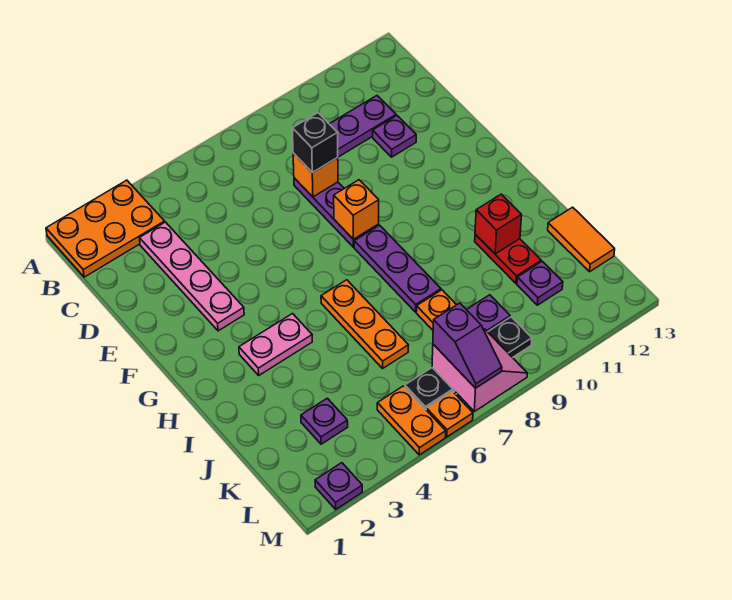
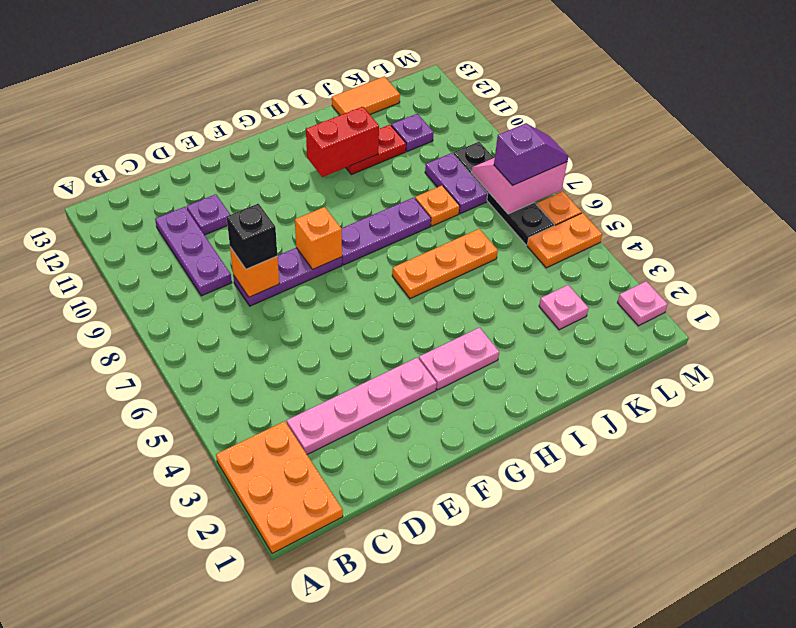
pink plate H3:H4 level 1 -> pink plate G3:H3 level 1
red brick I11 level 2 -> red brick H11:I11 level 2
purple plate K3 level 1 -> pink plate K3 level 1
purple plate M2 level 1 -> pink plate M2 level 1

